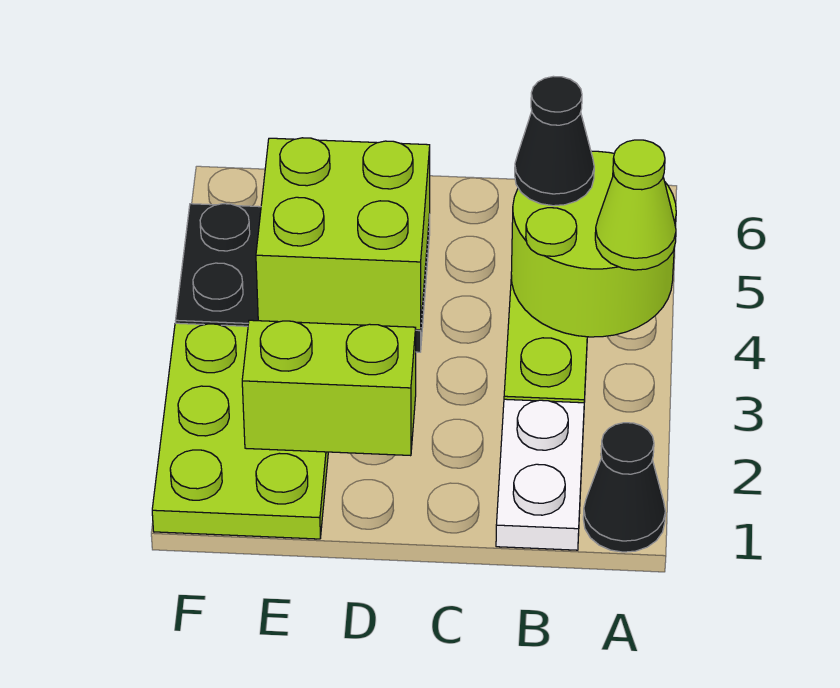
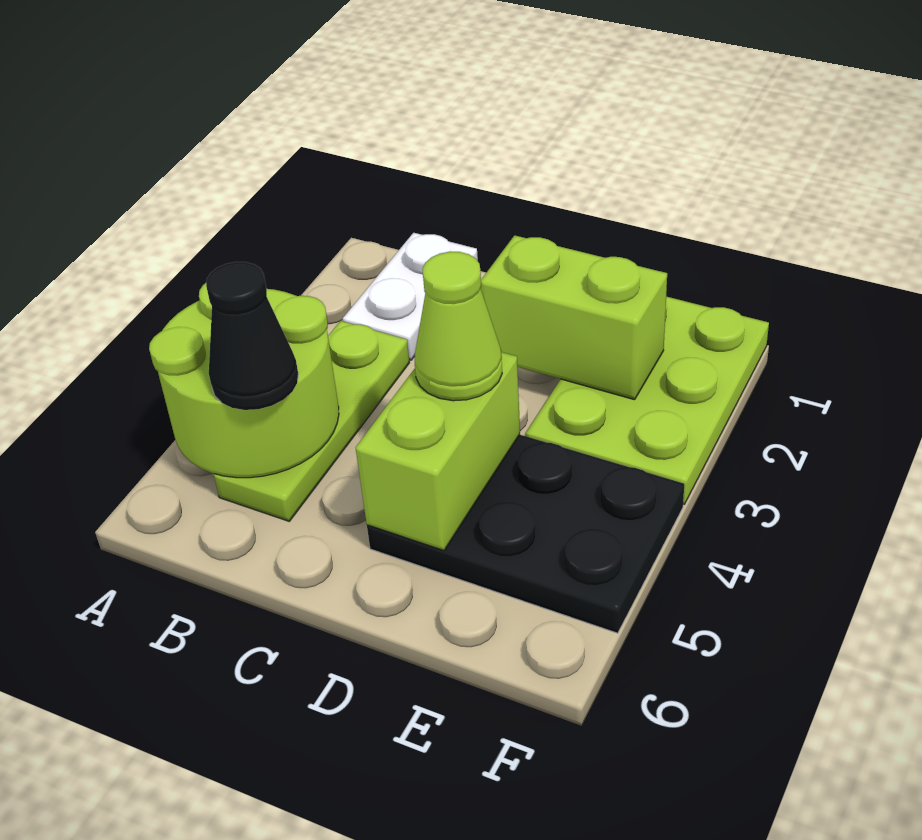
black cone A1 level 1 -> none
lime cone A4 level 3 -> lime cone D4 level 3
lime brick D4:E5 level 2 -> lime brick D4:D5 level 2

